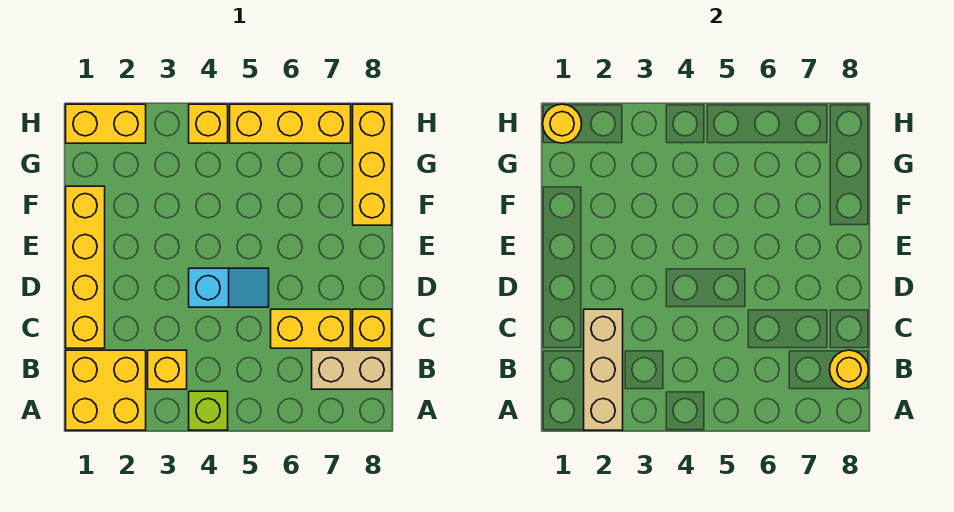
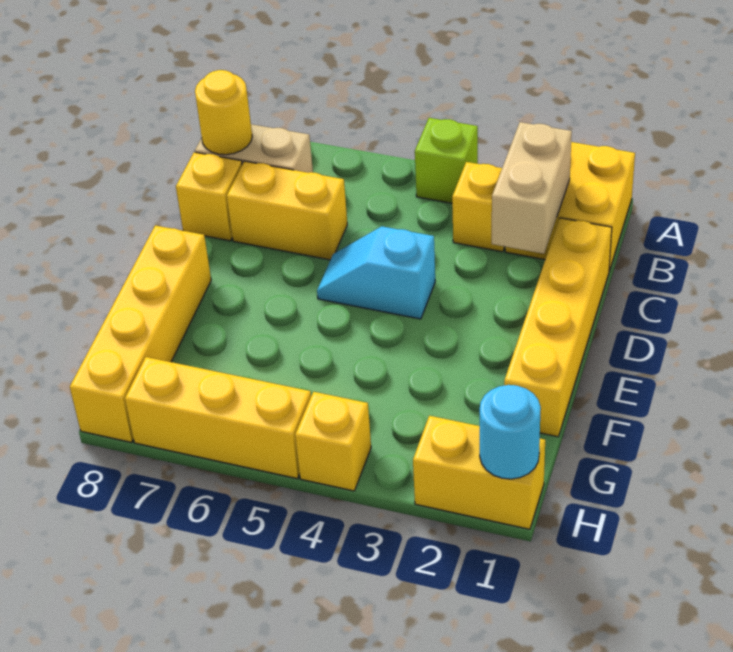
tan brick A2:C2 level 2 -> tan brick B2:C2 level 2
yellow brick F8:H8 level 1 -> yellow brick E8:H8 level 1
yellow round brick H1 level 2 -> cyan round brick H1 level 2

